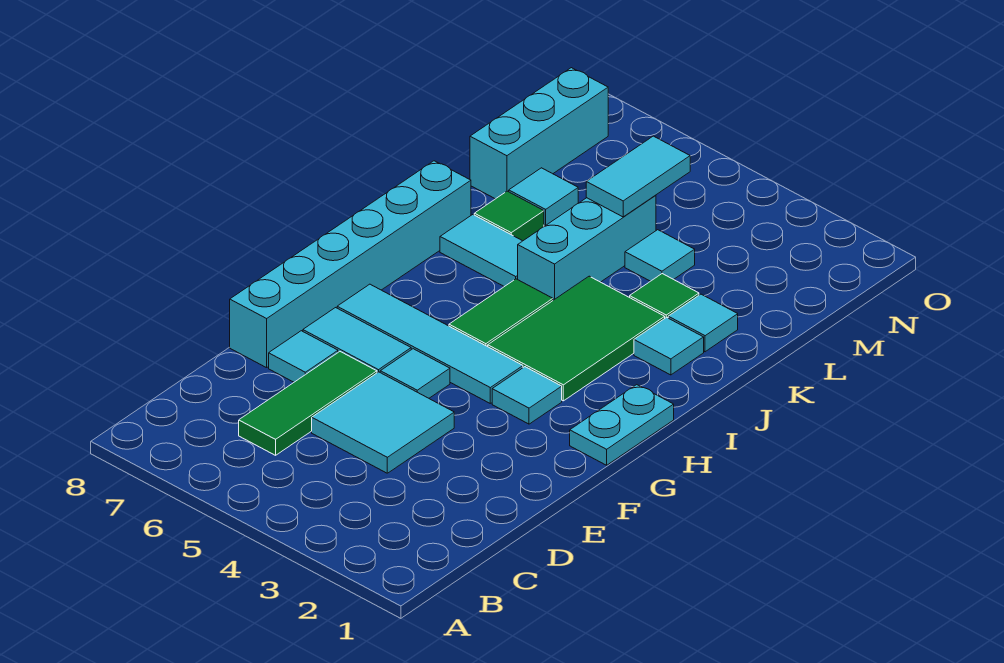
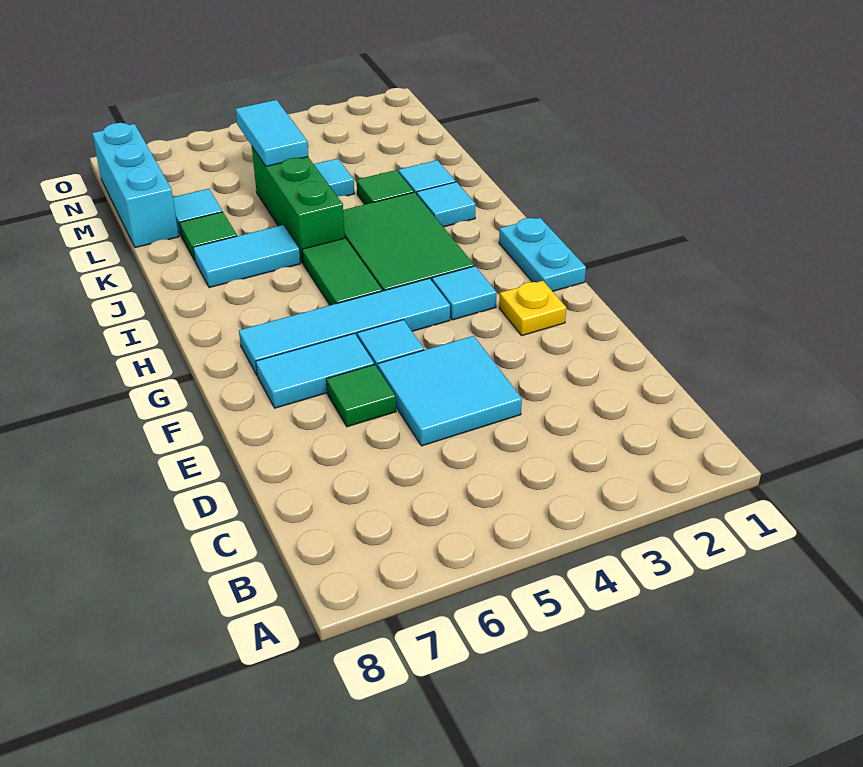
green tile C6:E6 level 1 -> green tile E6 level 1
cyan tile E7 level 1 -> none
cyan brick E8:J8 level 1 -> none
none -> yellow plate F2 level 1
cyan brick J5:L5 level 1 -> green brick J5:L5 level 1

